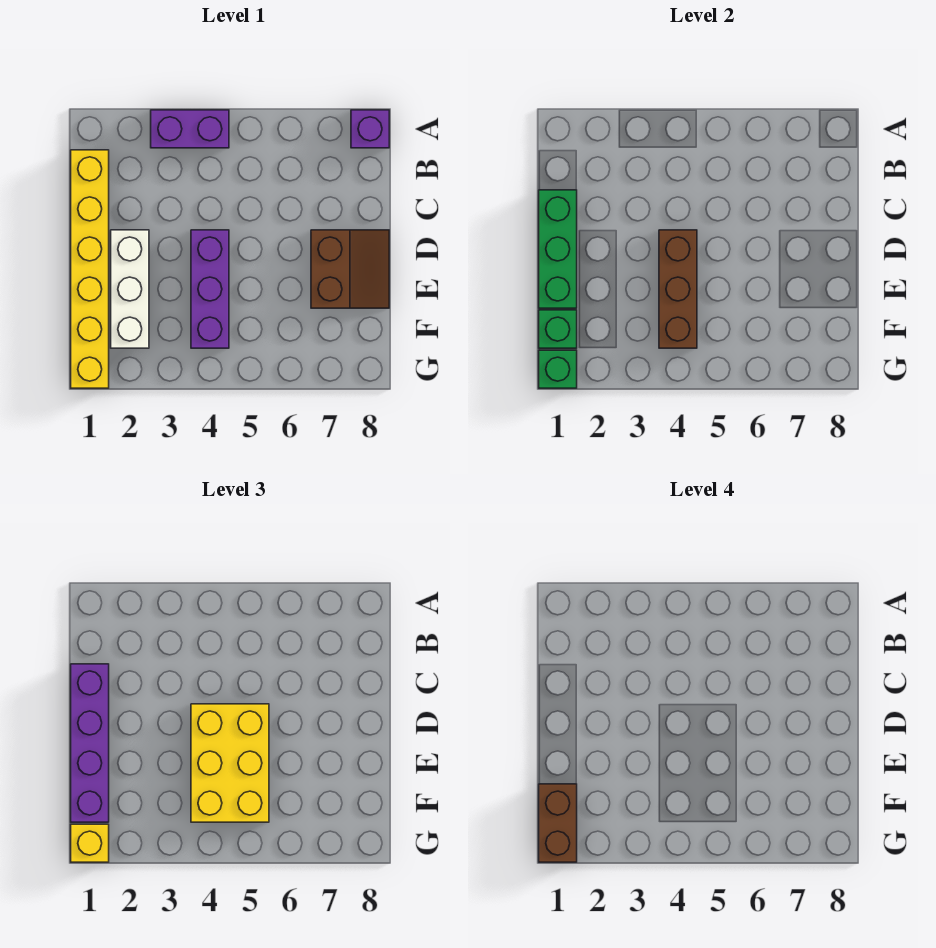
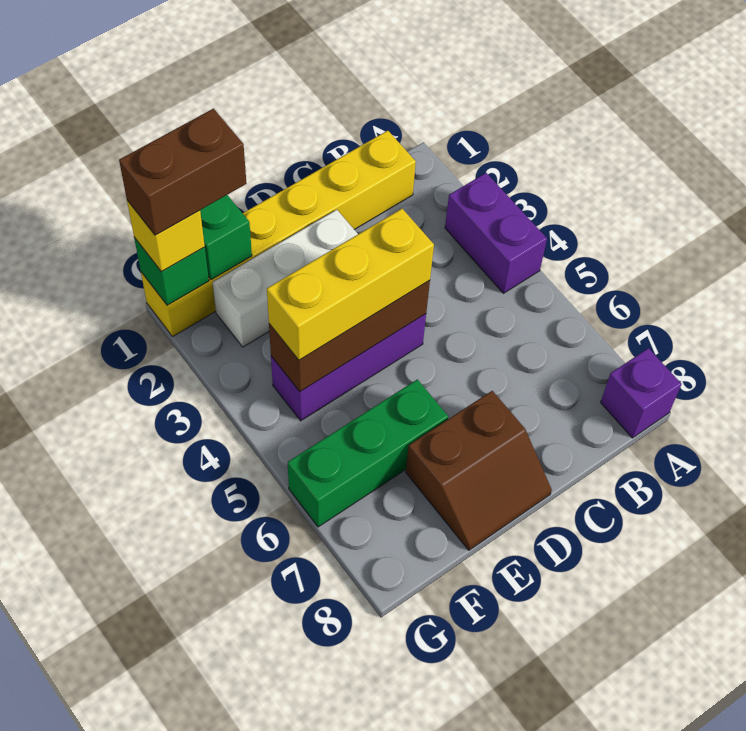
green brick C1:E1 level 2 -> green brick E6:G6 level 1
purple brick C1:F1 level 3 -> none
yellow brick D4:F5 level 3 -> yellow brick D4:F4 level 3

